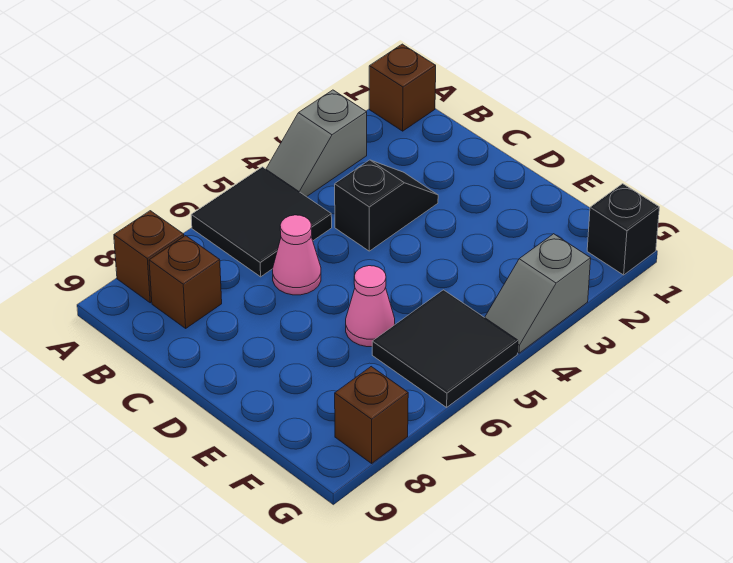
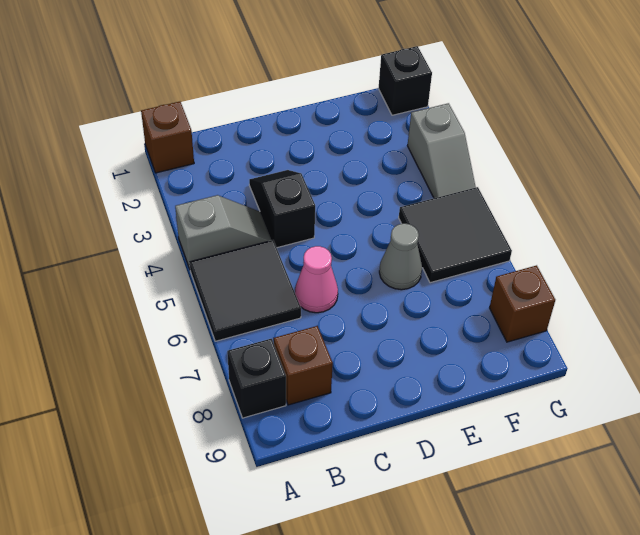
grey slope A3:A4 level 1 top 3 -> grey slope A4:B4 level 1 top A
brown brick A8 level 1 -> black brick A8 level 1
pink cone E6 level 1 -> grey cone E6 level 1

